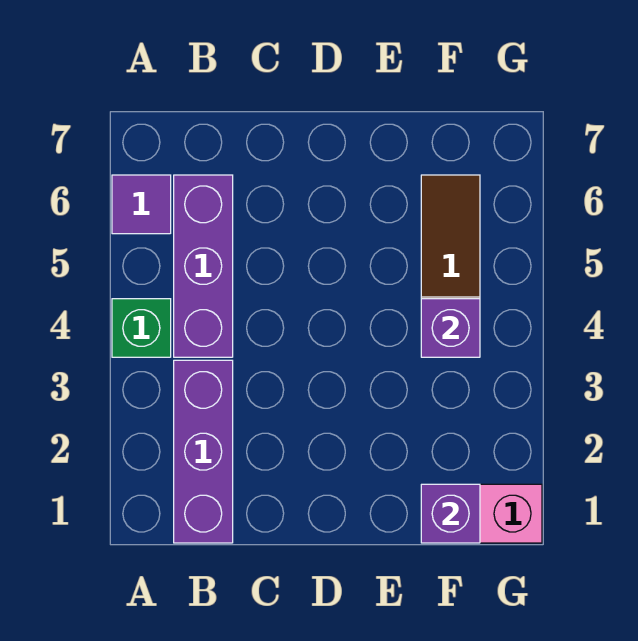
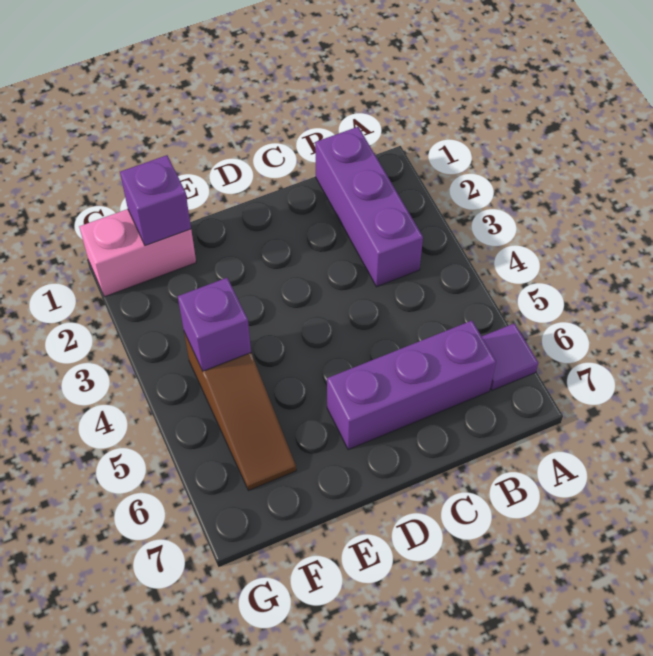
green brick A4 level 1 -> none
purple brick B4:B6 level 1 -> purple brick B6:D6 level 1

